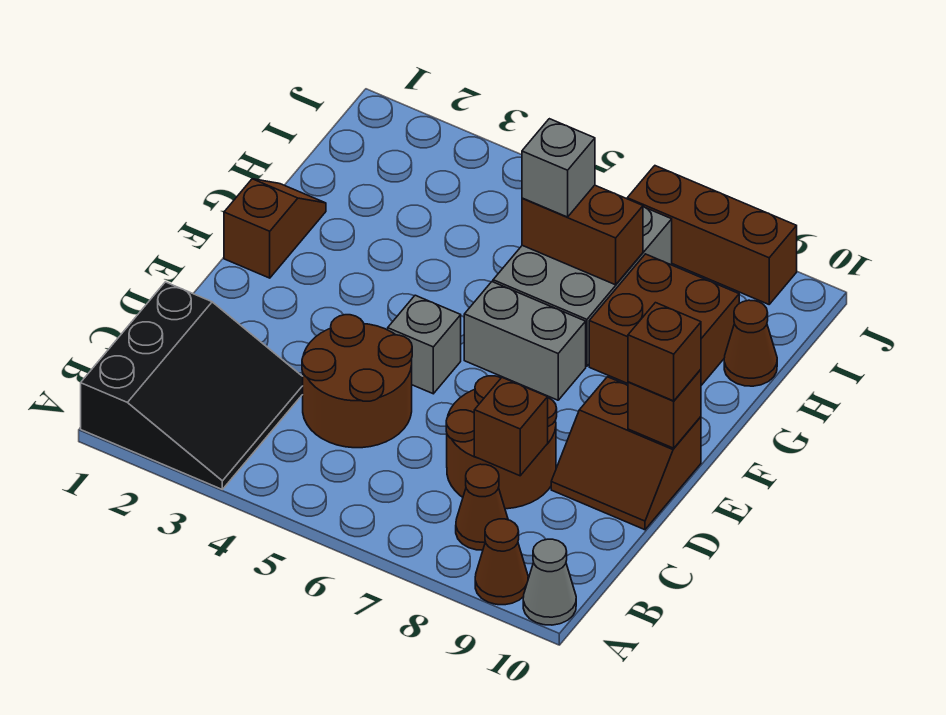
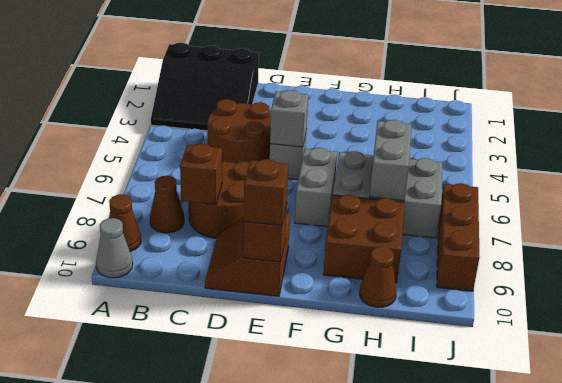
brown slope F1:G1 level 1 top F -> none
brown brick H6:H7 level 2 -> grey brick H6:H7 level 2
grey brick H6 level 3 -> grey brick E5 level 2

